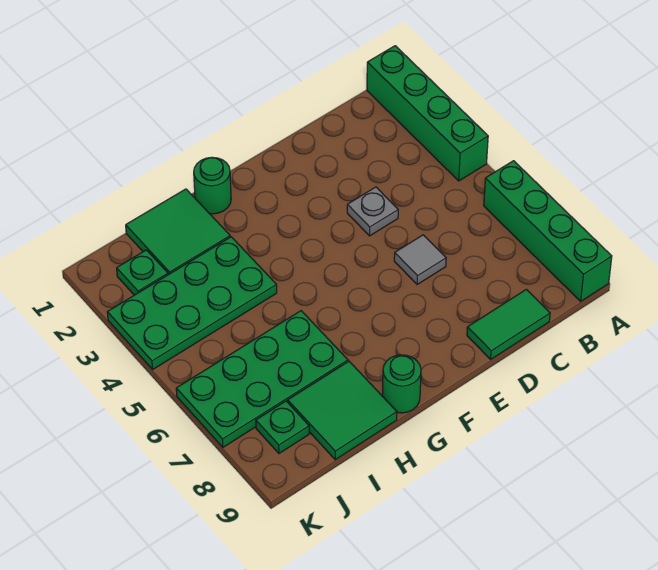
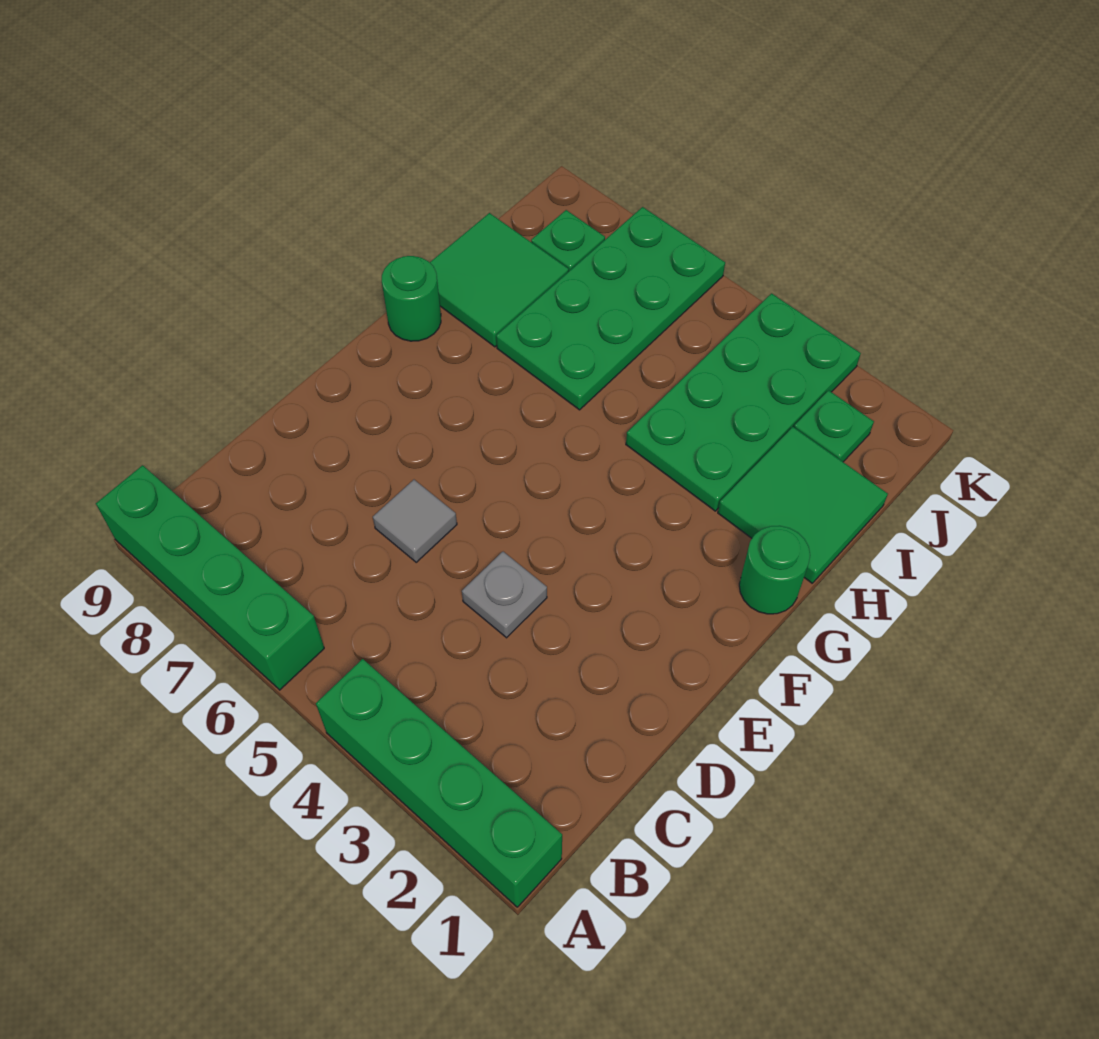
green tile C9:D9 level 1 -> none

